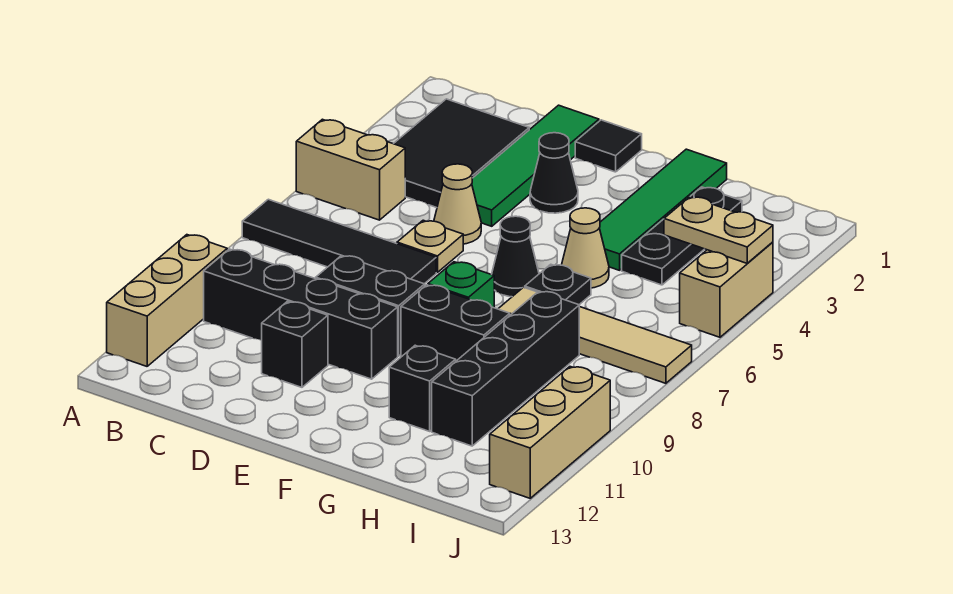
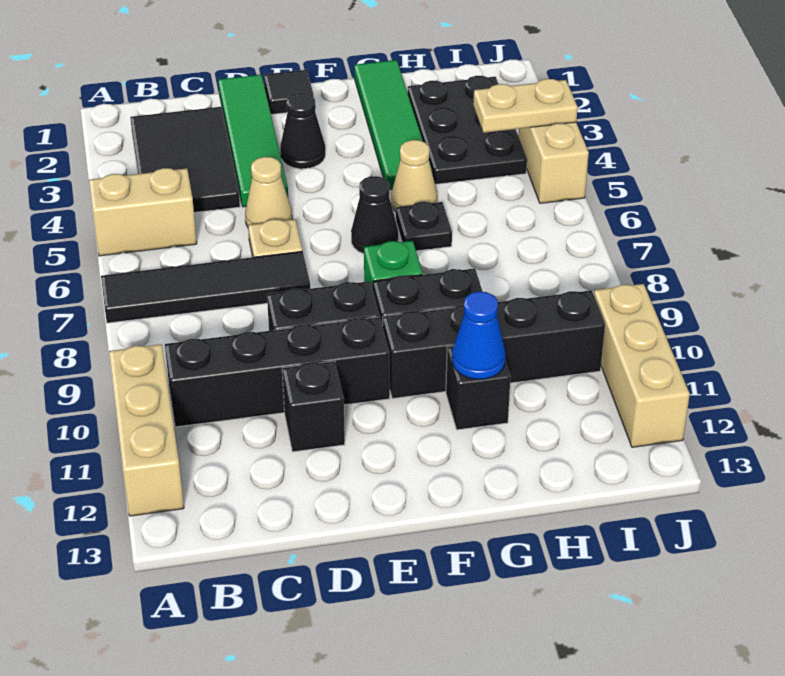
tan tile G7:J7 level 1 -> none
none -> blue cone G11 level 2
black plate H2:H4 level 1 -> black plate H2:I4 level 1
black brick H8:H11 level 1 -> black brick F10:I10 level 1

